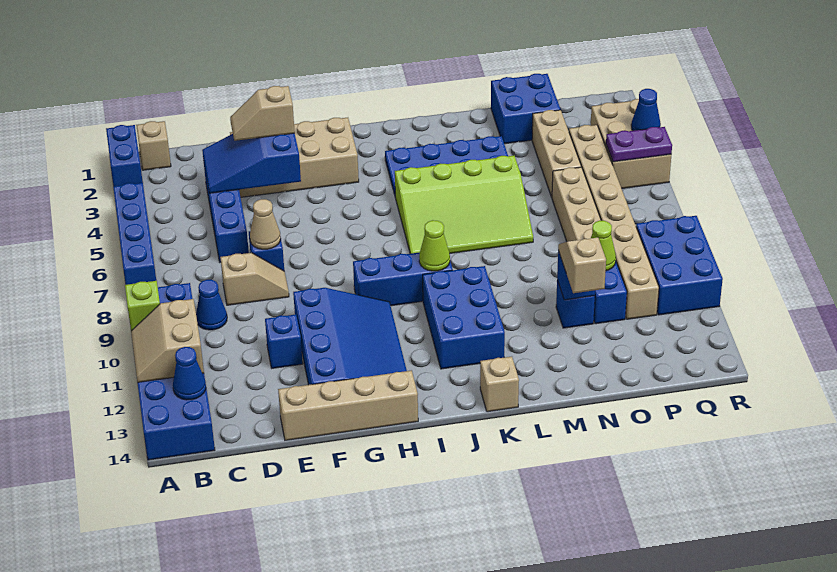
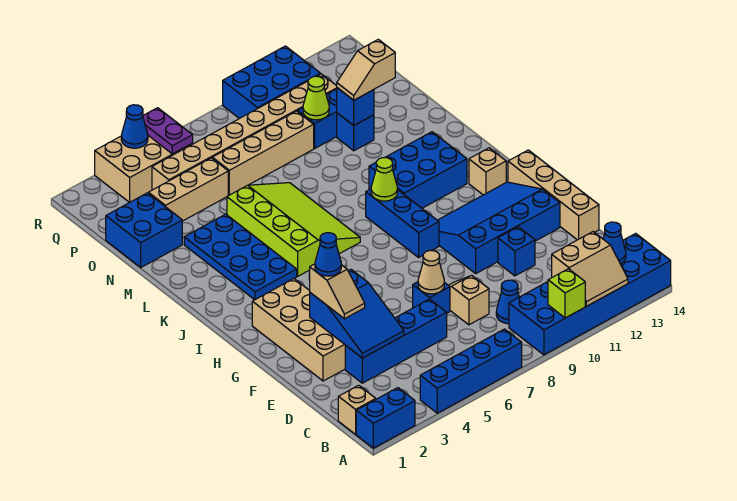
none -> blue cone F3 level 4
tan brick K14 level 1 -> tan brick I13 level 1

